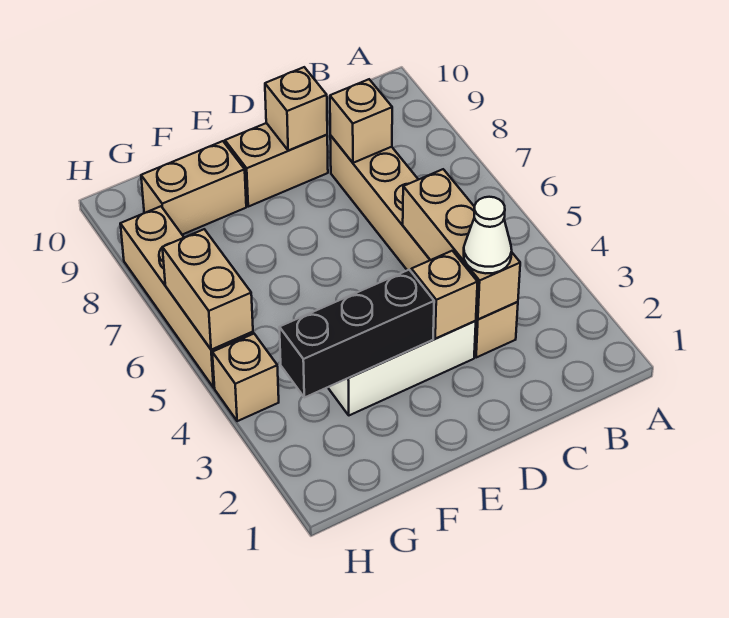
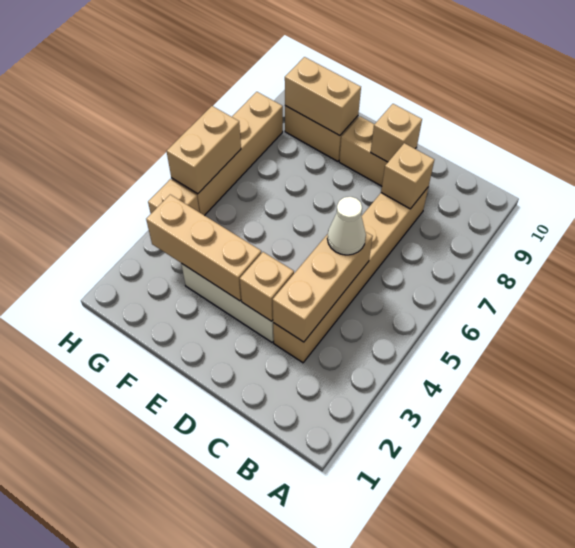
white cone C3 level 3 -> white cone C5 level 3
black brick E3:G3 level 2 -> tan brick E3:G3 level 2
none -> tan brick F9:G9 level 2

